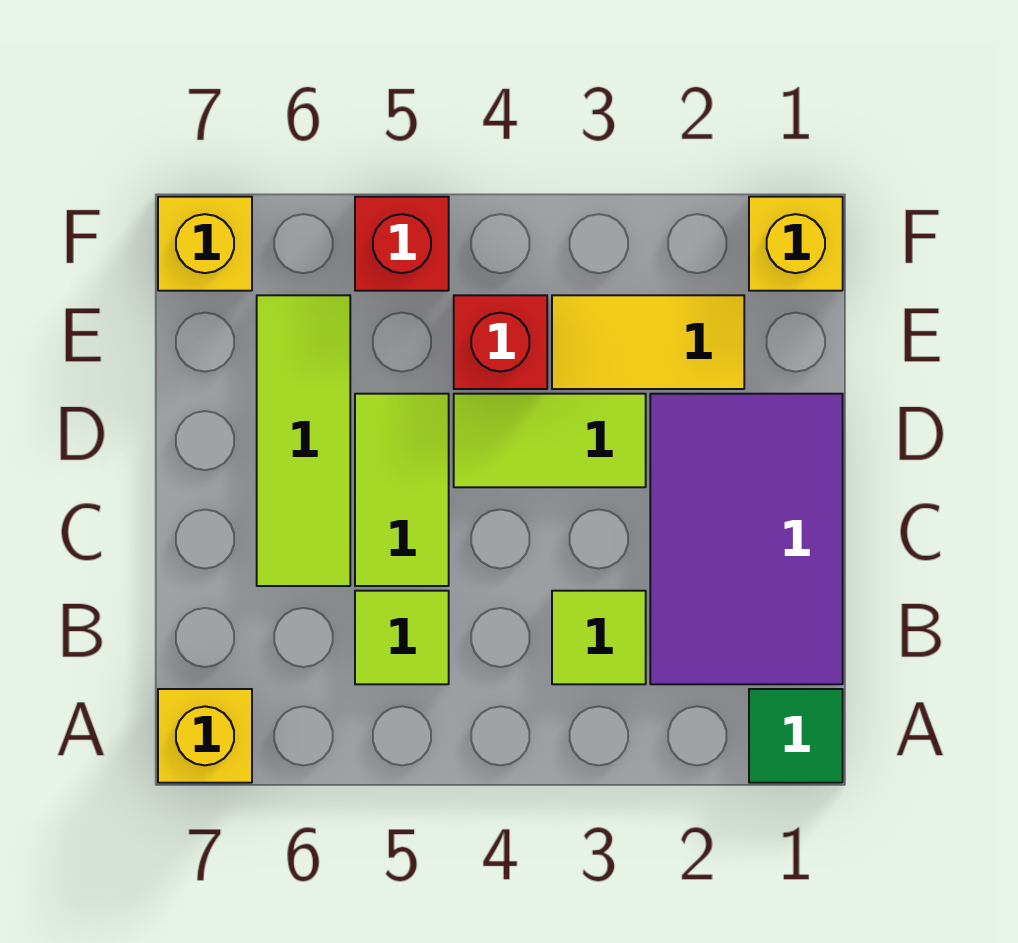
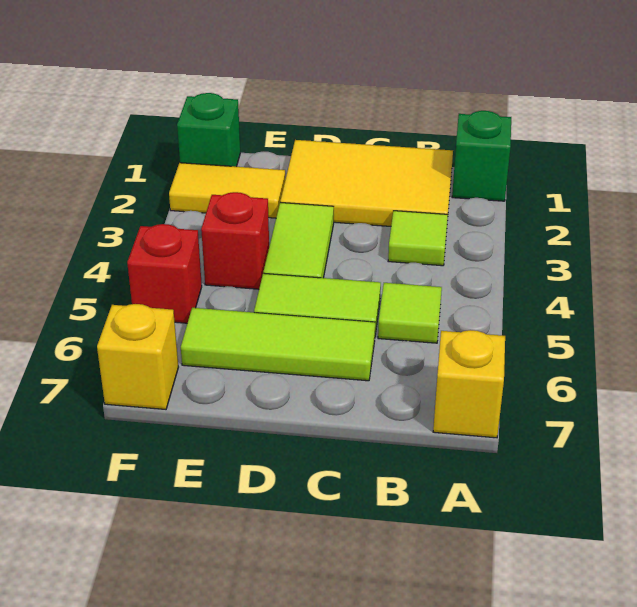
green tile A1 level 1 -> green brick A1 level 1
purple tile B1:D2 level 1 -> yellow tile B1:D2 level 1
yellow tile E2:E3 level 1 -> yellow tile E2:F2 level 1
yellow brick F1 level 1 -> green brick F1 level 1

